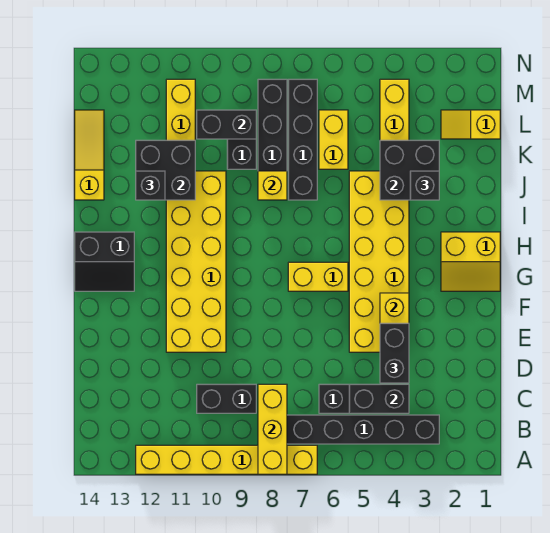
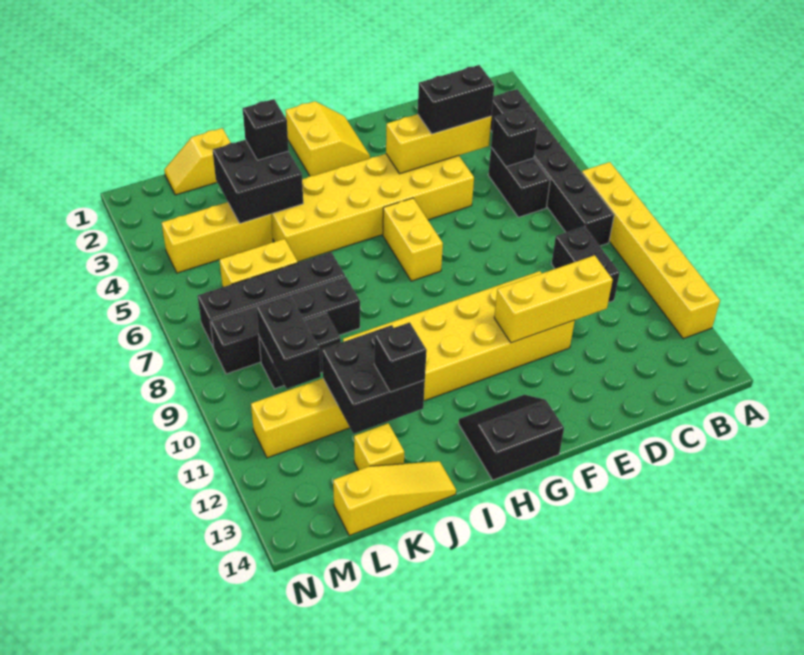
yellow brick A8:C8 level 2 -> yellow brick D11:F11 level 2
black brick C4:C5 level 2 -> black brick C5 level 2
black slope G13:H14 level 1 top H -> black slope G13:H14 level 1 top 14
yellow brick J8 level 2 -> yellow brick K13 level 1
yellow slope J14:L14 level 1 top J -> yellow slope J14:L14 level 1 top L
yellow slope L1:L2 level 1 top 1 -> yellow slope K1:L1 level 1 top K

